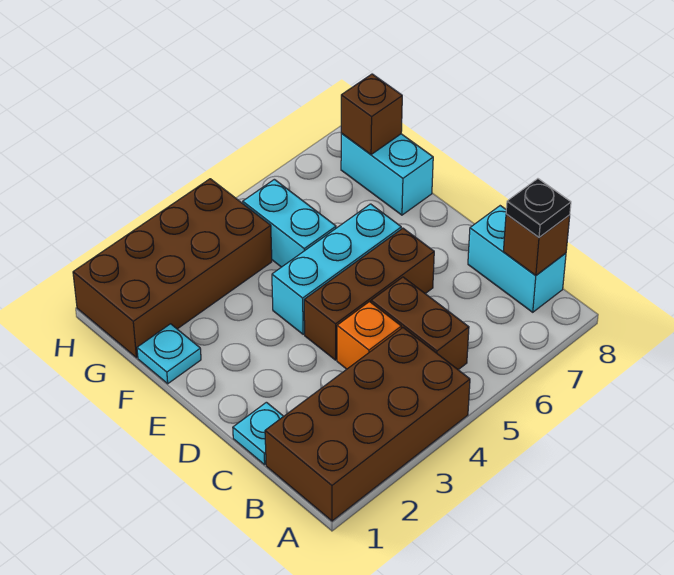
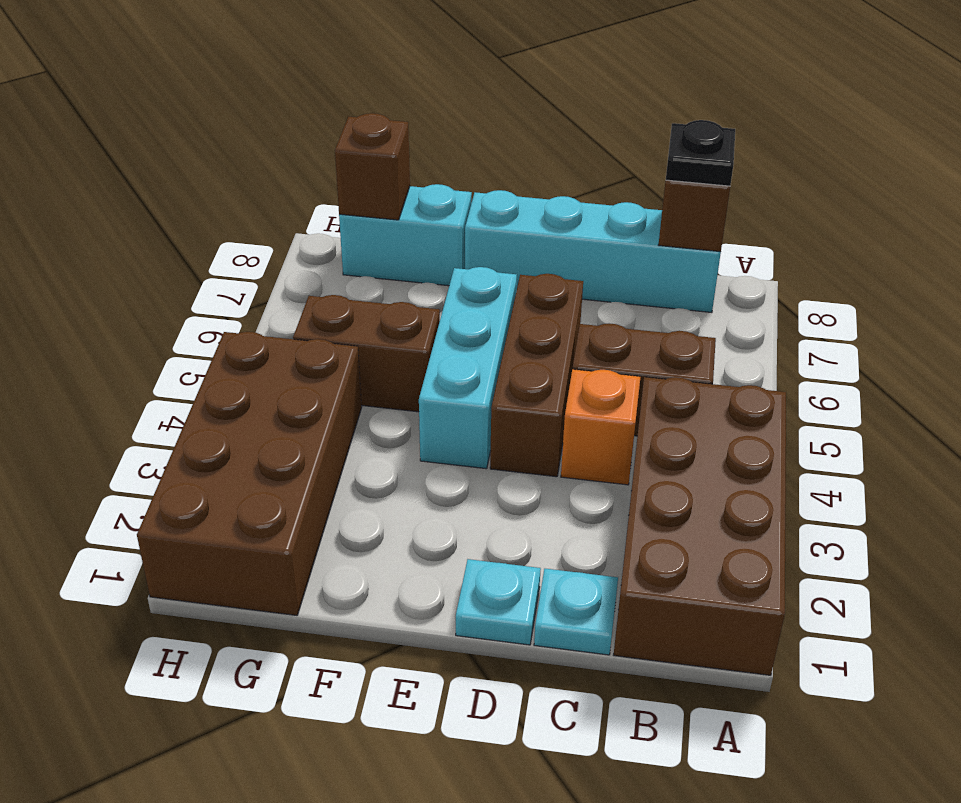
cyan brick B8:C8 level 1 -> cyan brick B8:E8 level 1
cyan plate F1 level 1 -> cyan plate D1 level 1
cyan brick F5:G5 level 1 -> brown brick F5:G5 level 1

